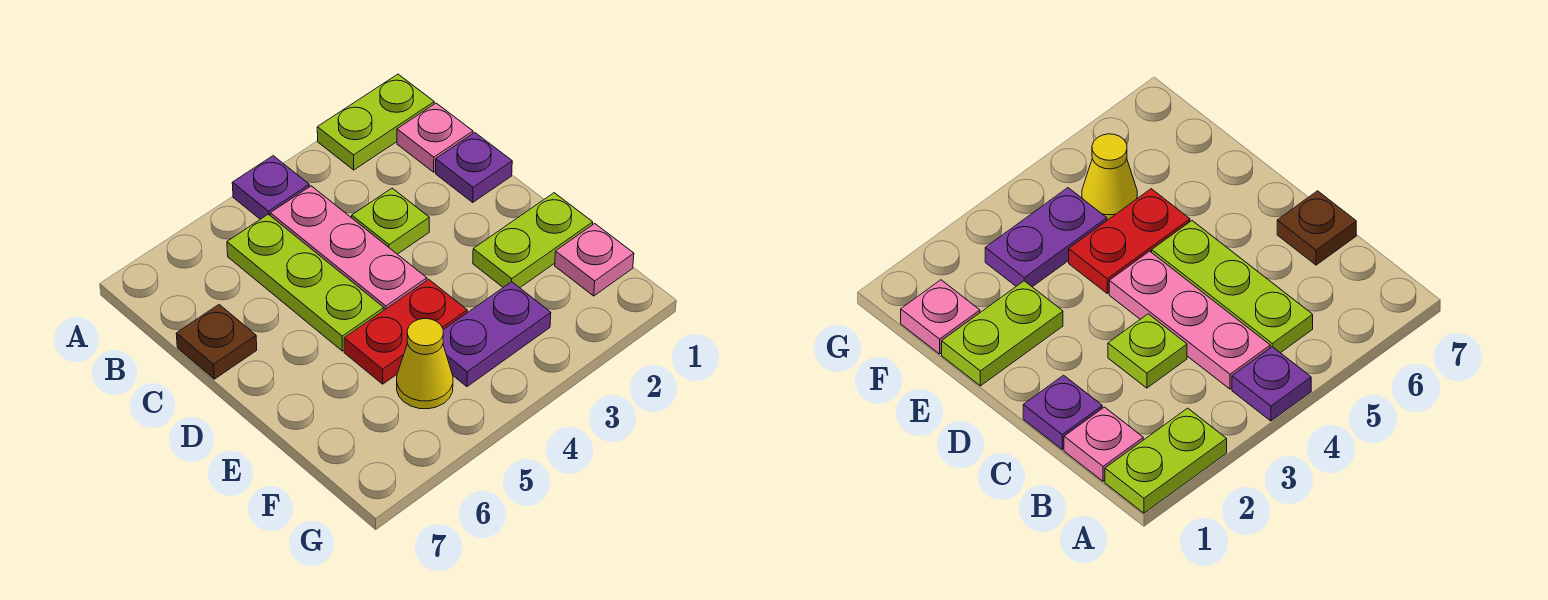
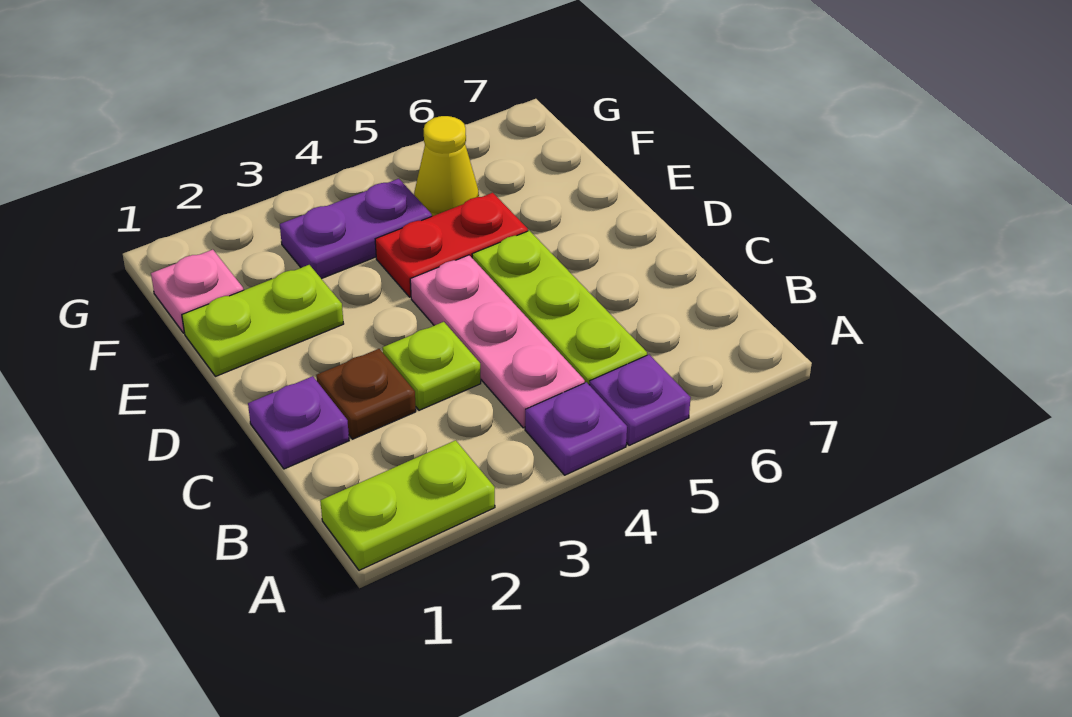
none -> purple plate A5 level 1
pink plate B1 level 1 -> none
brown plate C7 level 1 -> brown plate C2 level 1

